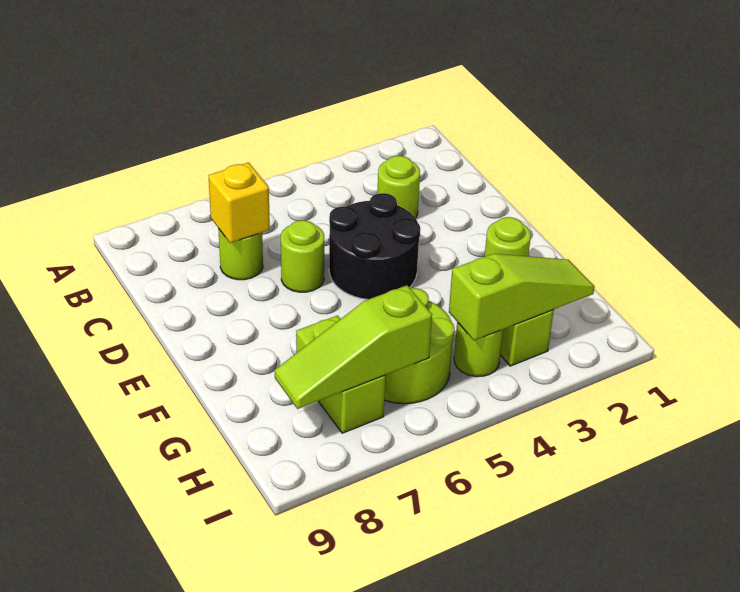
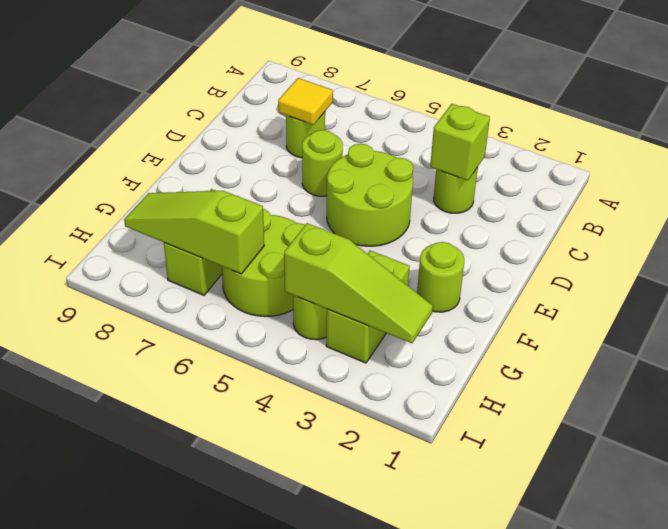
none -> lime brick C3 level 2
yellow brick C7 level 2 -> yellow tile C7 level 2
black round brick D4:E5 level 1 -> lime round brick D4:E5 level 1

